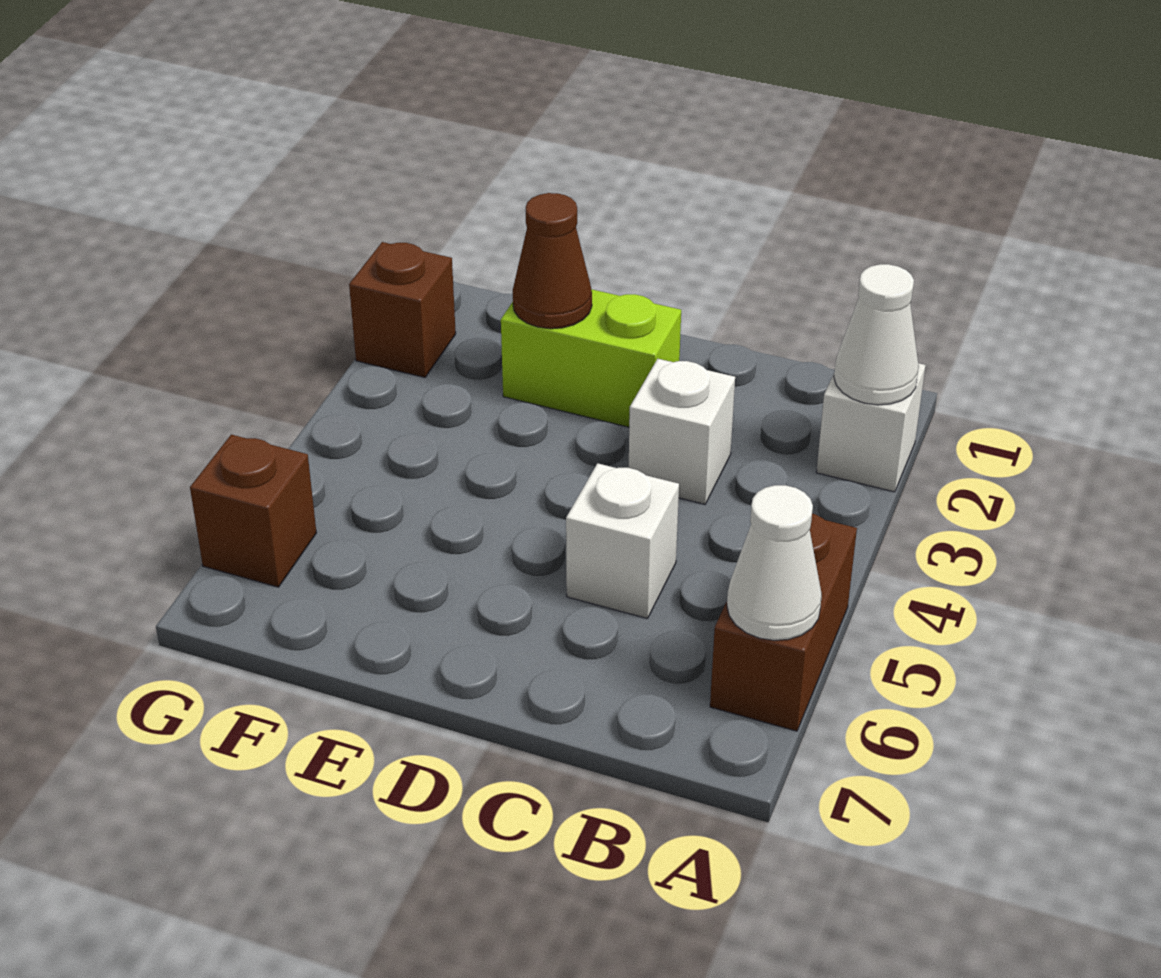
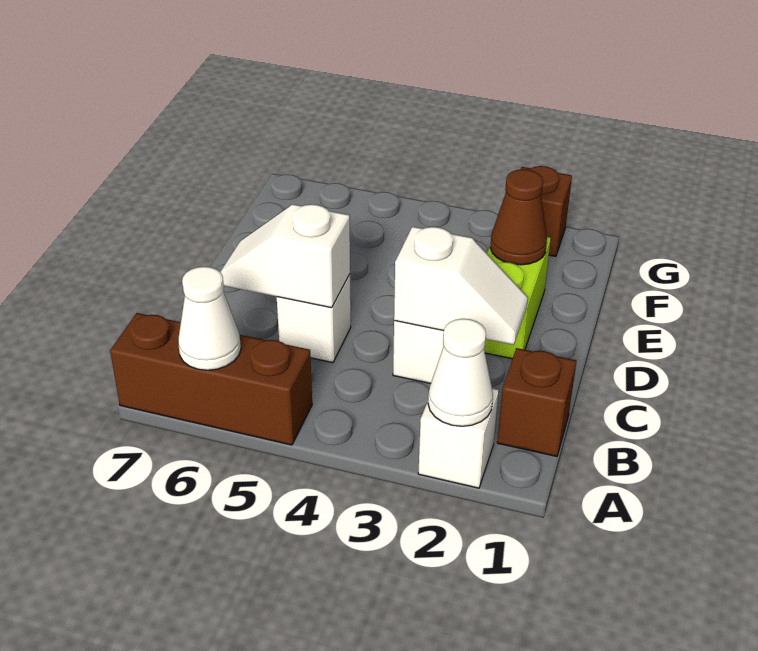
brown brick A5:A6 level 1 -> brown brick A5:A7 level 1
none -> white slope C2:C3 level 2 top 3
none -> white slope C5:C6 level 2 top 5
brown brick G6 level 1 -> brown brick B1 level 1

